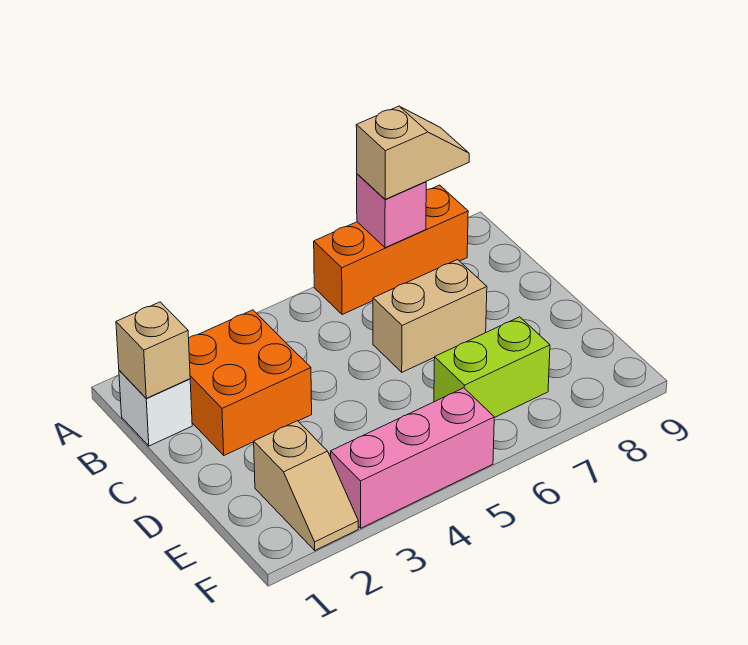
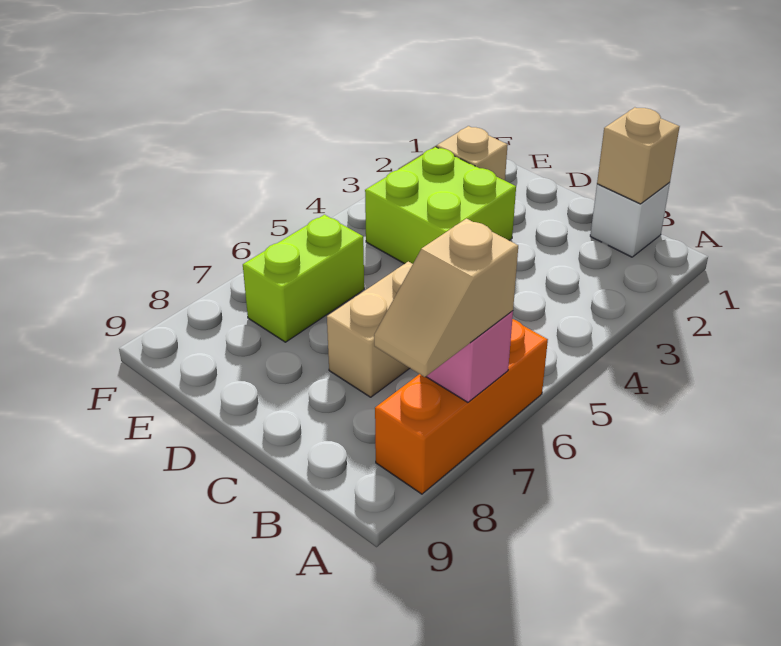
orange brick B2:C3 level 1 -> none
none -> lime brick D3:E4 level 1
pink brick F3:F5 level 1 -> none

